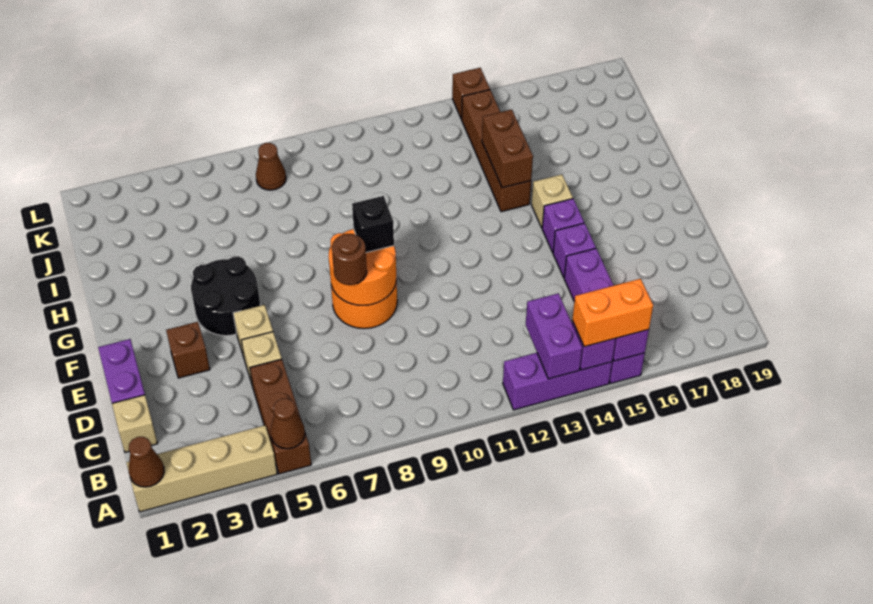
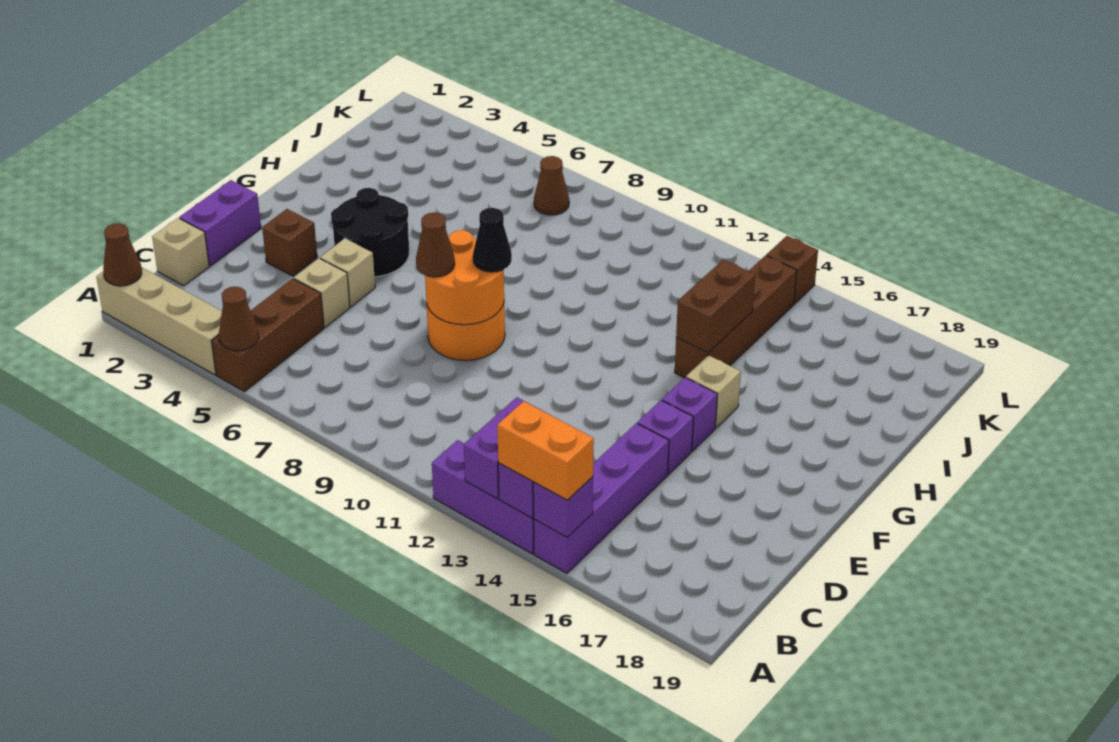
brown round brick E8 level 3 -> brown cone E8 level 3
black brick F9 level 3 -> black cone F9 level 3

